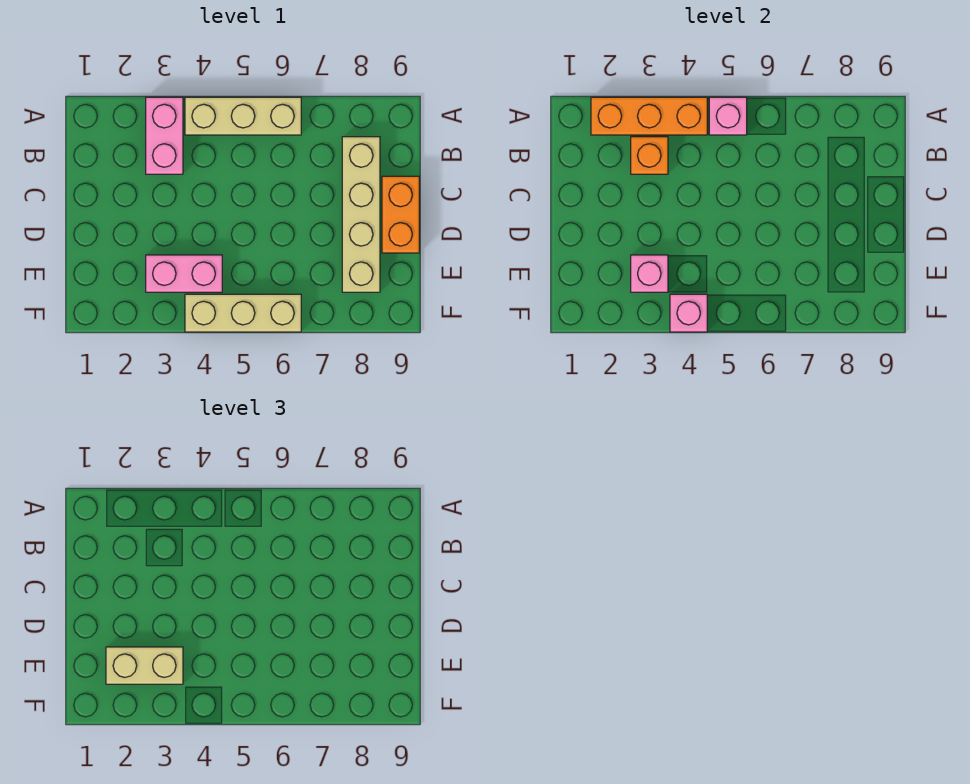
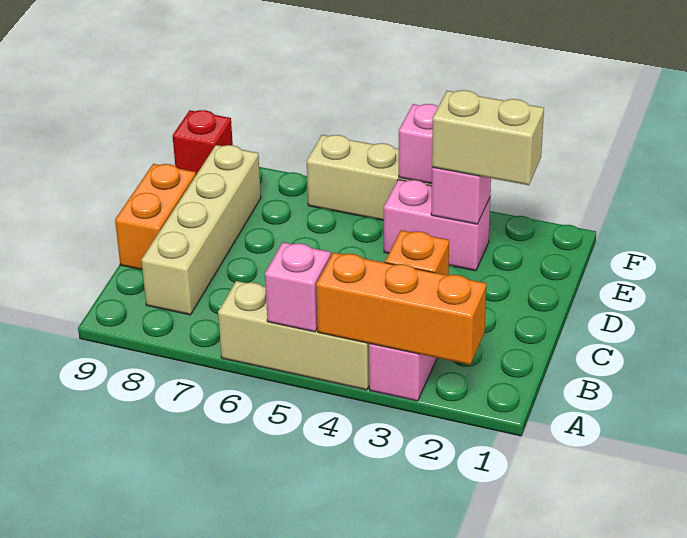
none -> red brick F9 level 1

